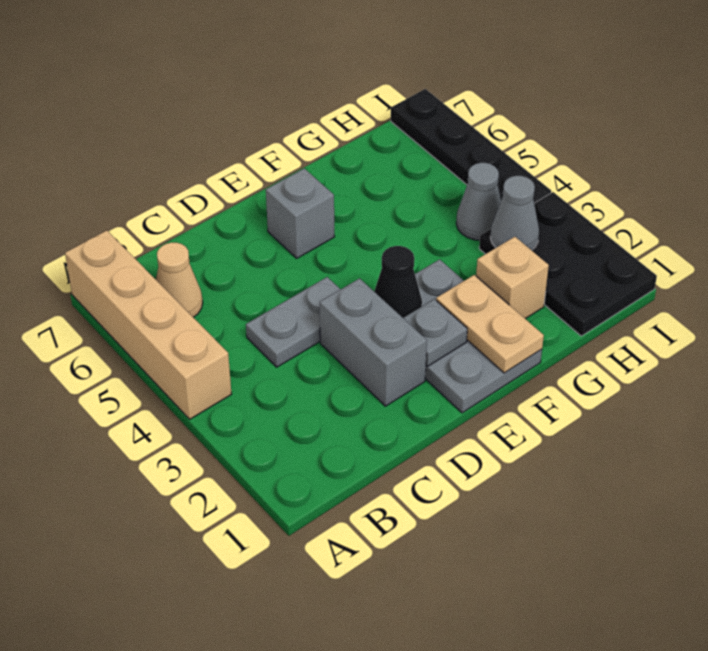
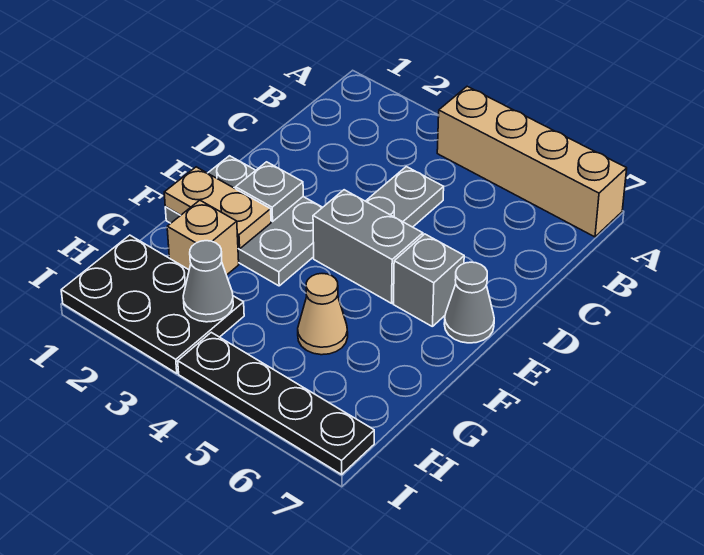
tan cone B6 level 1 -> tan cone G5 level 1
grey brick D2:D3 level 1 -> grey brick E4:E5 level 1
black cone E3 level 2 -> none
grey cone H4 level 1 -> grey cone E7 level 1

